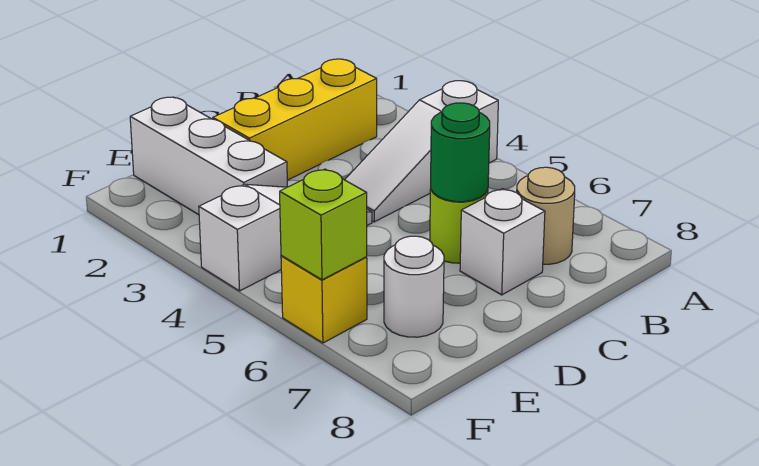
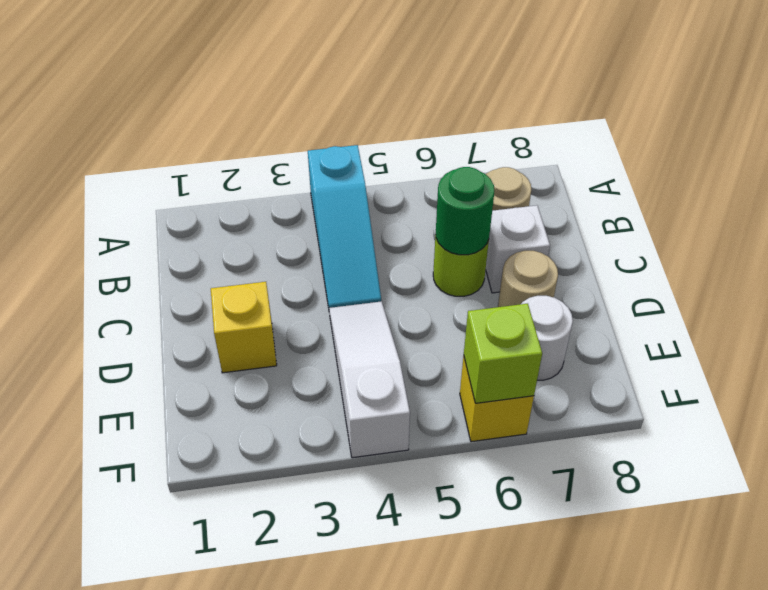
white slope A4:C4 level 1 top A -> cyan slope A4:C4 level 1 top A
yellow brick B2:D2 level 1 -> yellow brick D2 level 1
none -> tan round brick D7 level 1
white brick E1:E3 level 1 -> none

